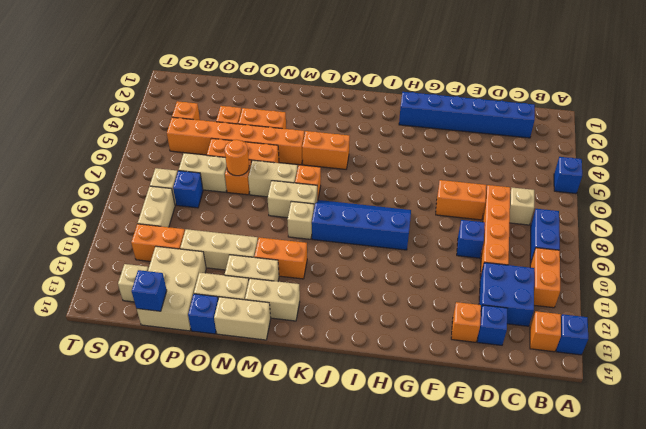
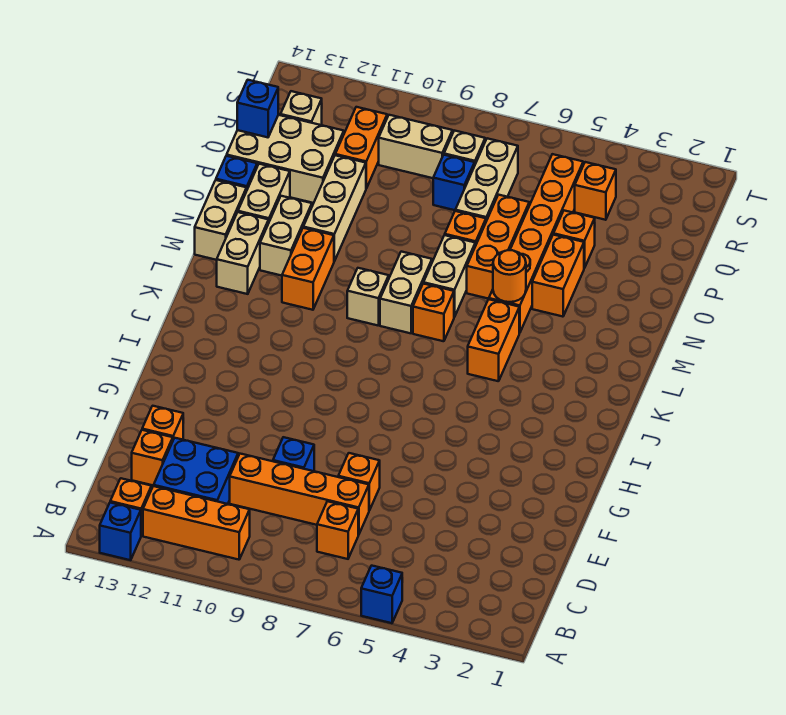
blue brick B8:B9 level 1 -> none
orange brick B10:B11 level 1 -> orange brick B10:B12 level 1
blue brick C2:H2 level 1 -> none
tan brick C7 level 1 -> orange brick C7 level 1
blue brick D13 level 1 -> orange brick D13 level 1
orange brick E7:F7 level 1 -> orange brick E7 level 1
blue slope H8:K9 level 1 top 9 -> none
orange round brick O7 level 2 -> orange round brick M5 level 2
tan brick P7:Q7 level 1 -> tan brick P7:R7 level 1

